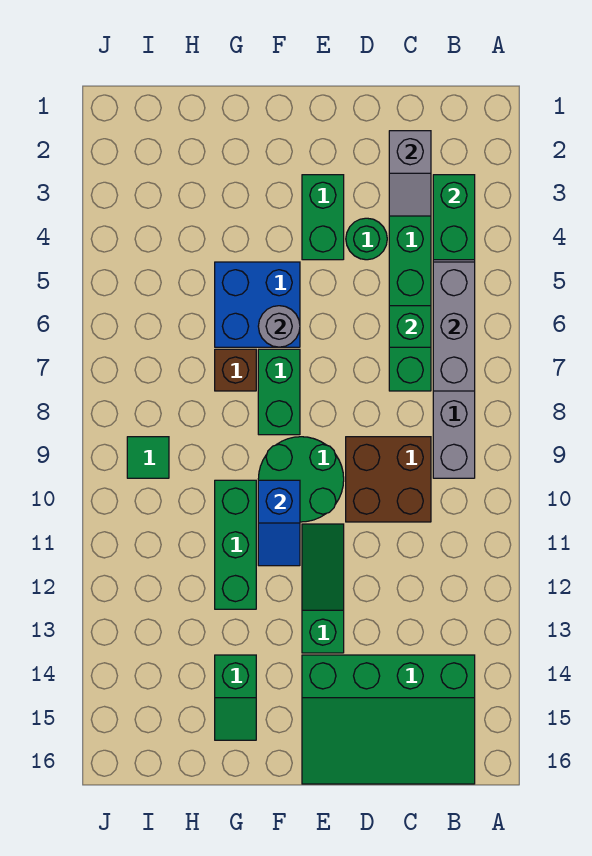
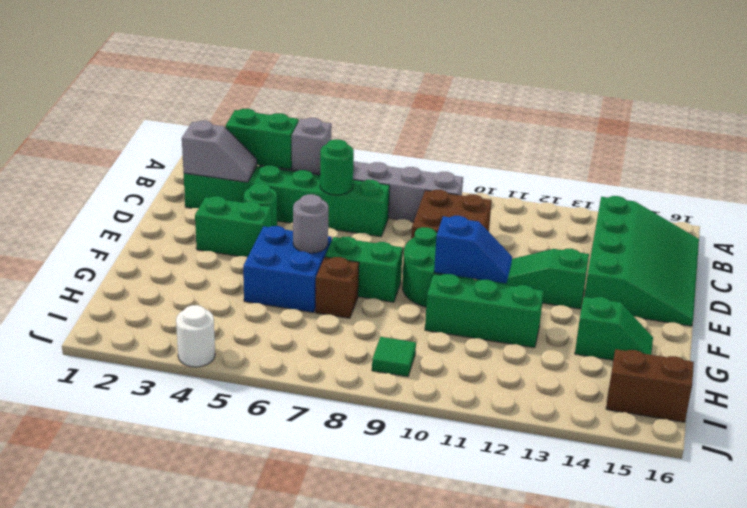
grey brick B5:B7 level 2 -> grey brick B5 level 2
green brick C6 level 2 -> green round brick C6 level 2
none -> brown brick I15:I16 level 1
none -> white round brick J4 level 1

